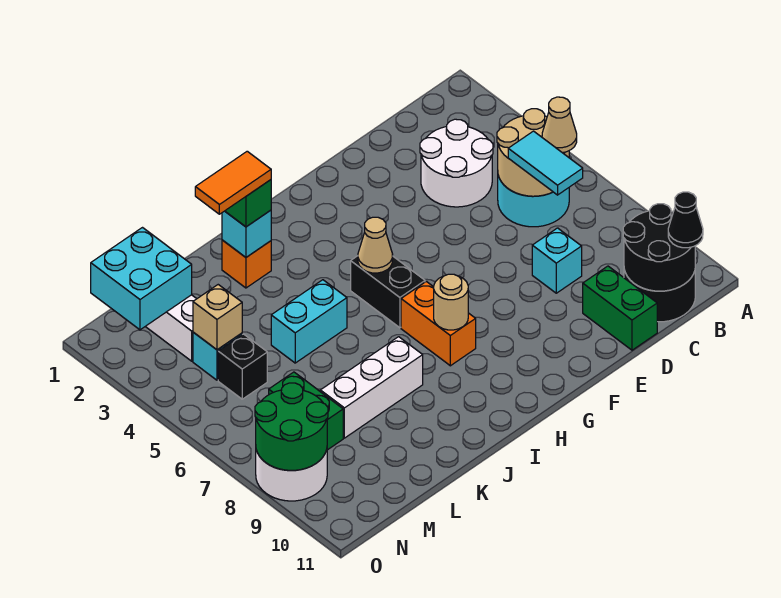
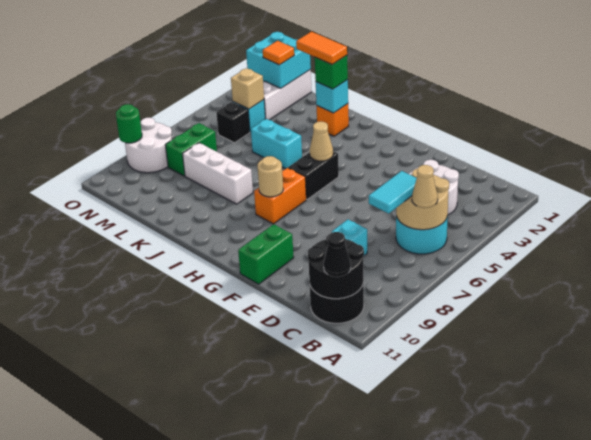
green brick D10:D11 level 1 -> green brick F10:F11 level 1
none -> orange tile M2 level 3
green round brick N8:O9 level 2 -> green round brick O9 level 2

